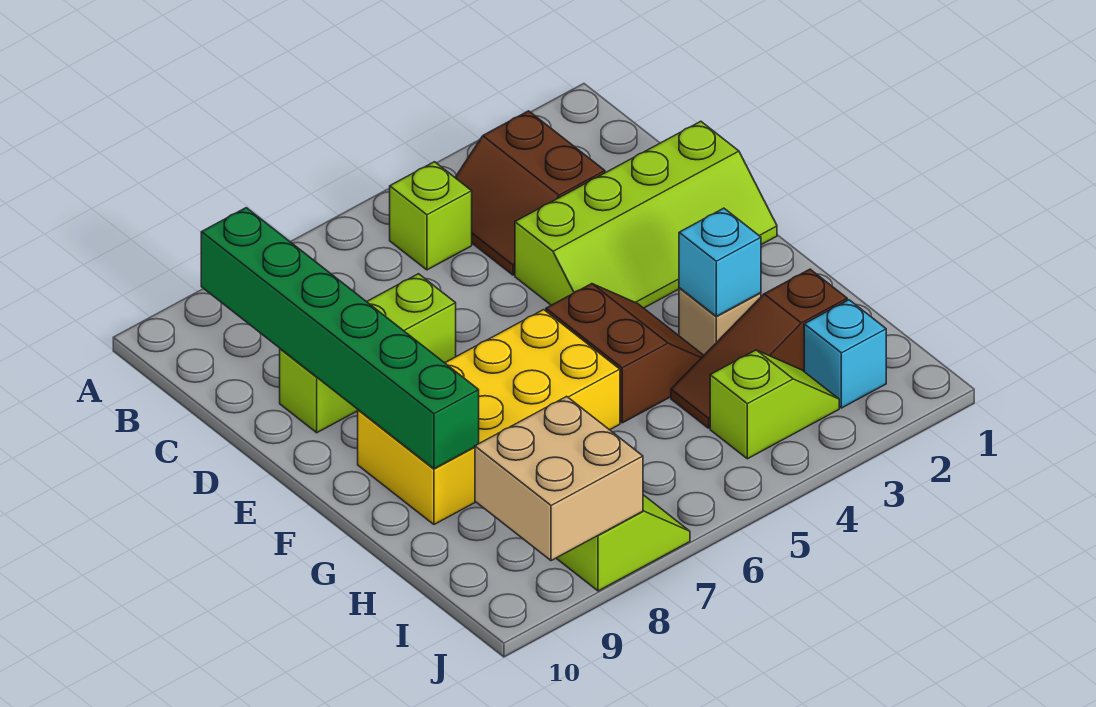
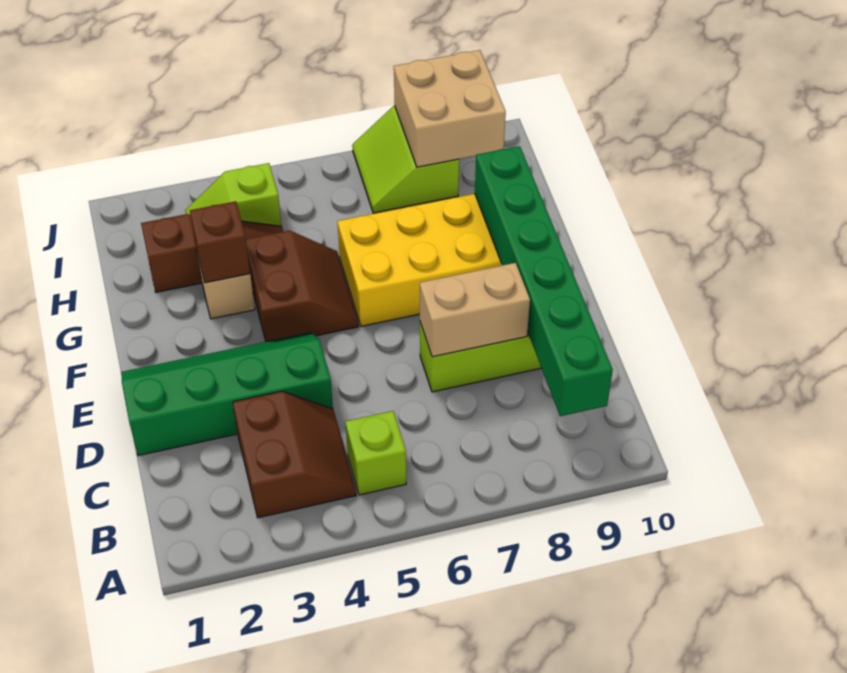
lime slope D1:E4 level 1 top D -> green slope D1:E4 level 1 top D
none -> tan brick D7:D8 level 2
brown slope F4:G5 level 1 top 5 -> brown slope F4:G5 level 1 top 4
cyan brick G3 level 2 -> brown brick G3 level 2
cyan brick I2 level 1 -> none

